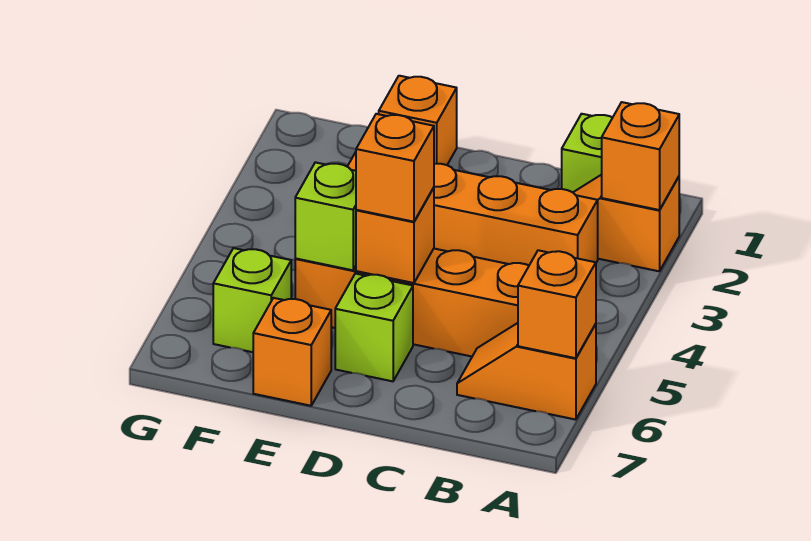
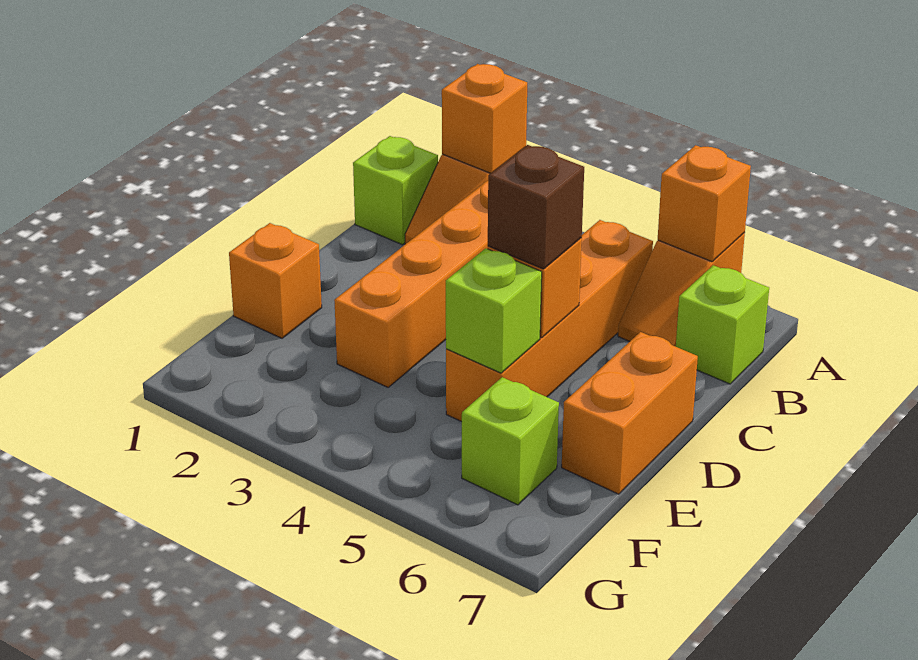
orange brick D5 level 3 -> brown brick D5 level 3
lime brick D6 level 1 -> lime brick B7 level 1
orange brick E7 level 1 -> orange brick D7:E7 level 1

